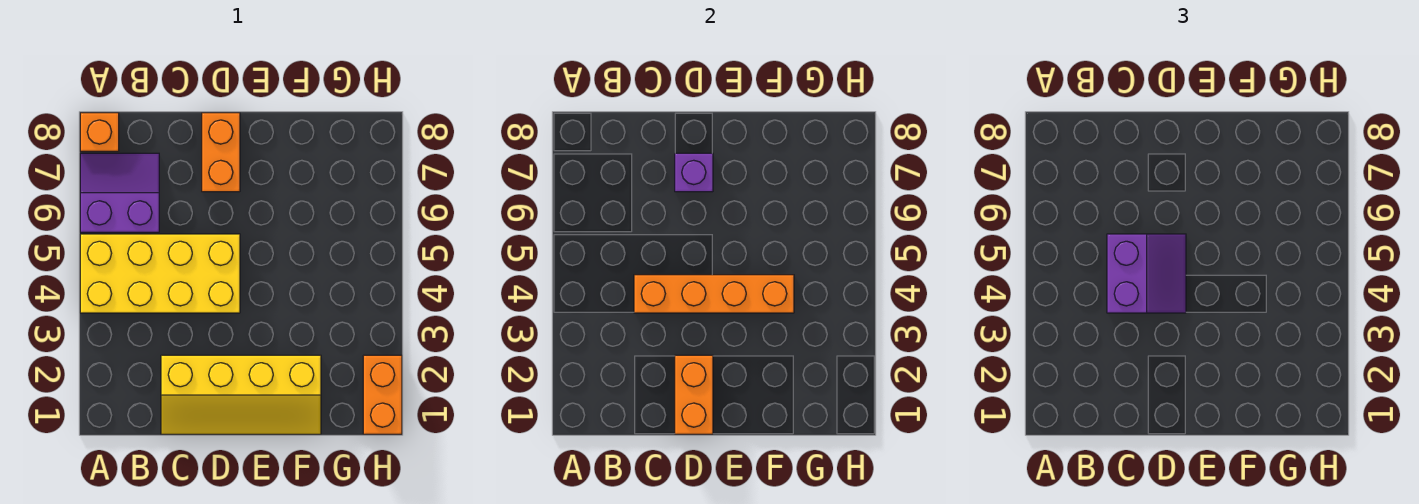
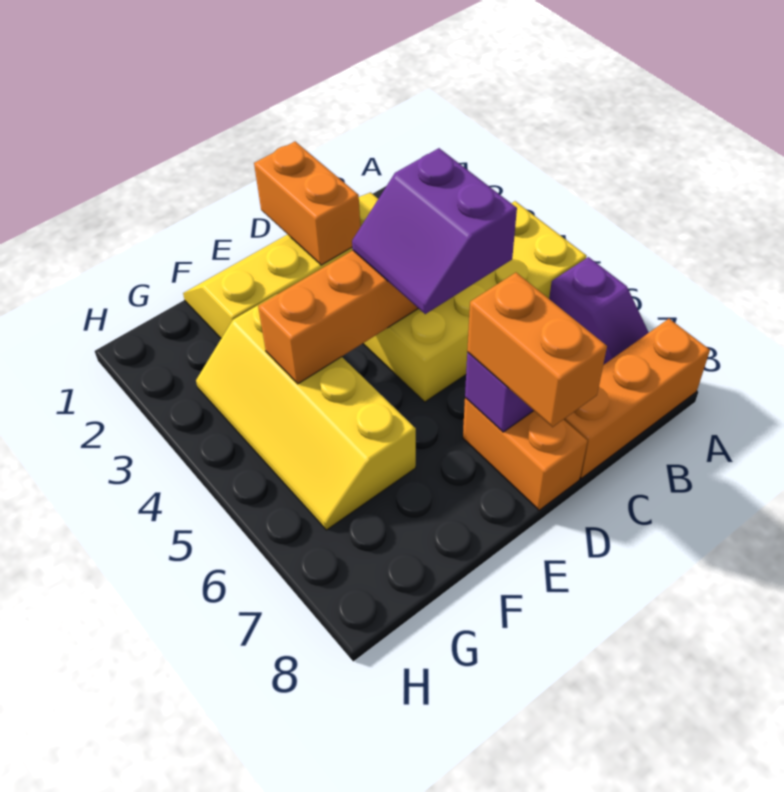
purple slope A6:B7 level 1 top 6 -> purple slope A6:A7 level 1 top 6
orange brick A8 level 1 -> orange brick A8:C8 level 1
none -> yellow slope F3:G6 level 1 top F
orange brick H1:H2 level 1 -> orange brick D7:D8 level 3

